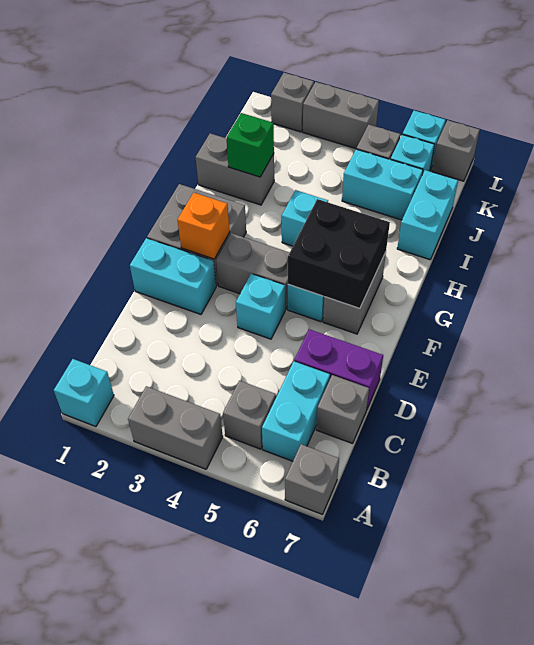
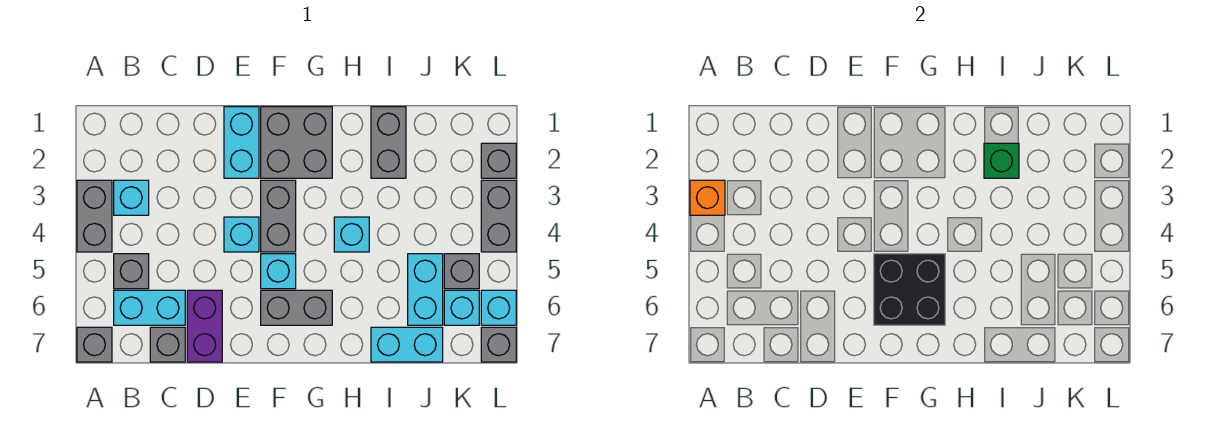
cyan brick A1 level 1 -> cyan brick B3 level 1
orange brick F2 level 2 -> orange brick A3 level 2

